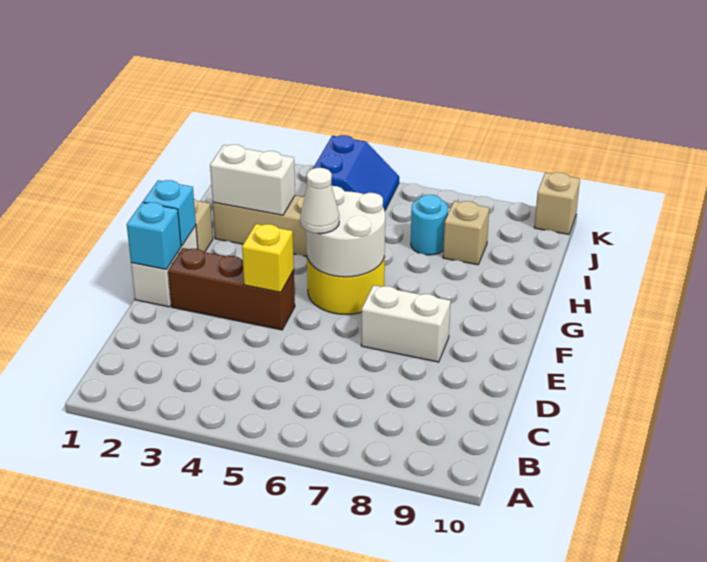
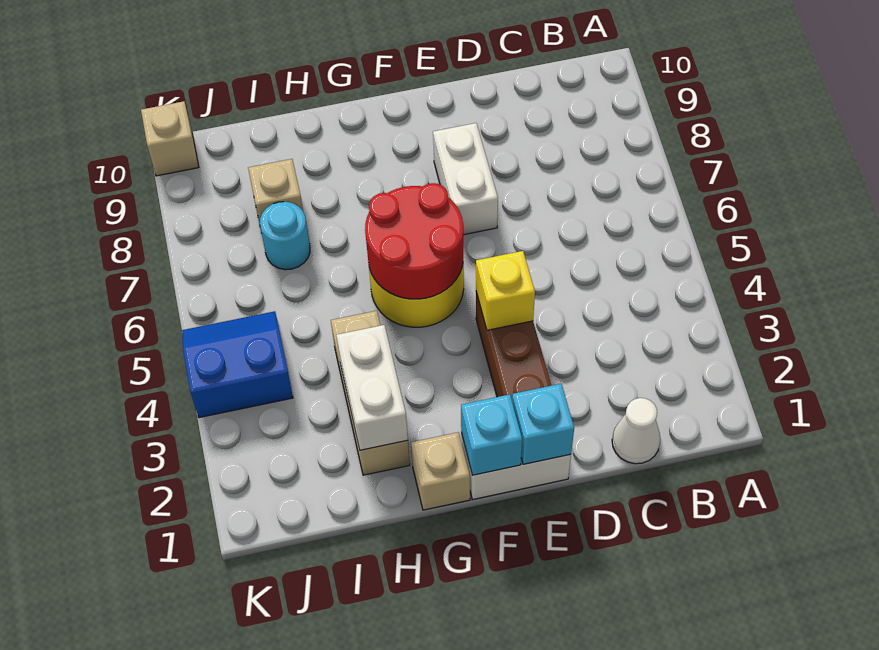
white round brick F5:G6 level 2 -> red round brick F5:G6 level 2
white cone F5 level 3 -> white cone C1 level 1

